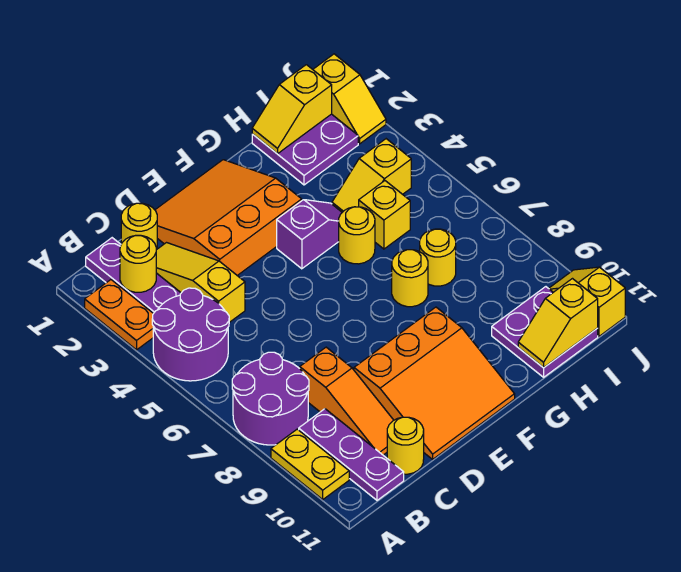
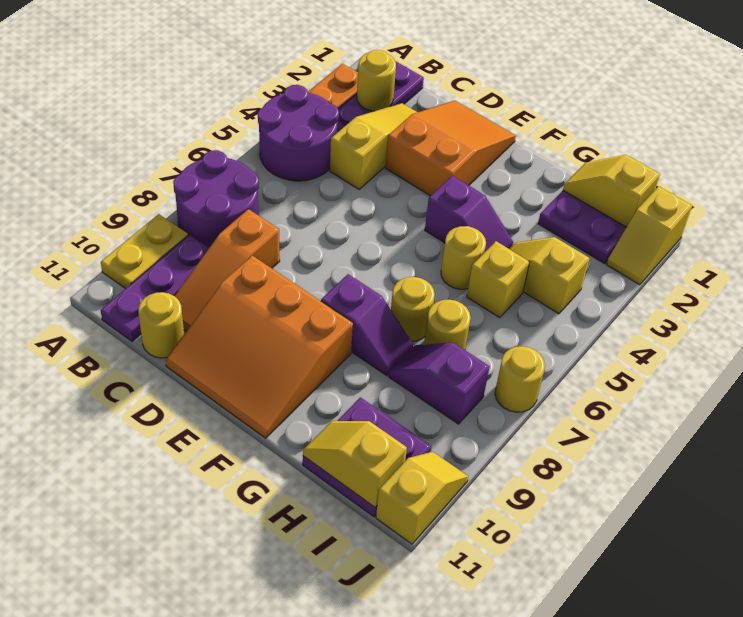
yellow round brick C1 level 1 -> yellow round brick J7 level 1
orange slope D1:F3 level 1 top 3 -> orange slope D1:E3 level 1 top 3
none -> purple slope F8:G8 level 1 top F
none -> purple slope H8:I8 level 1 top I

